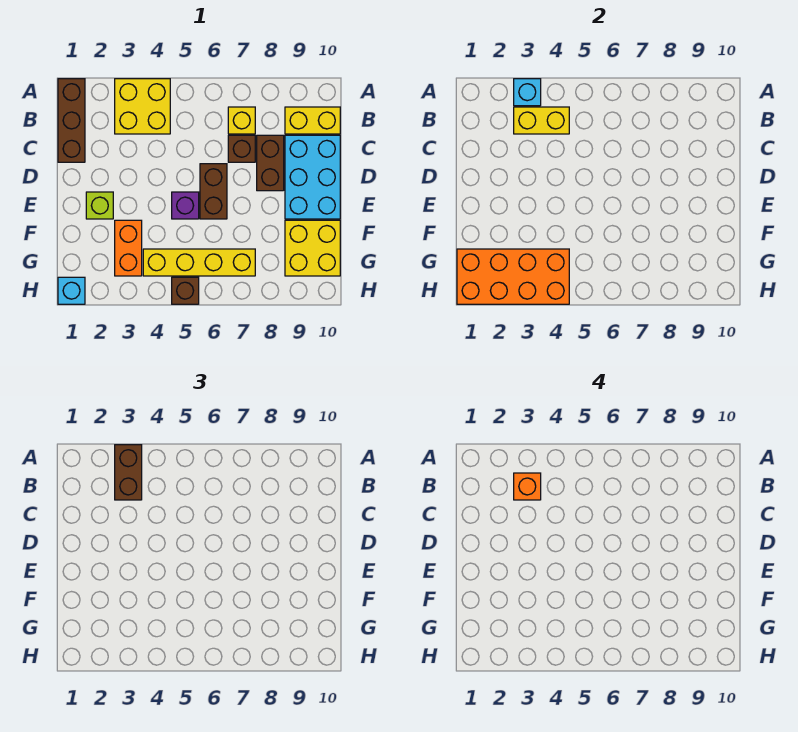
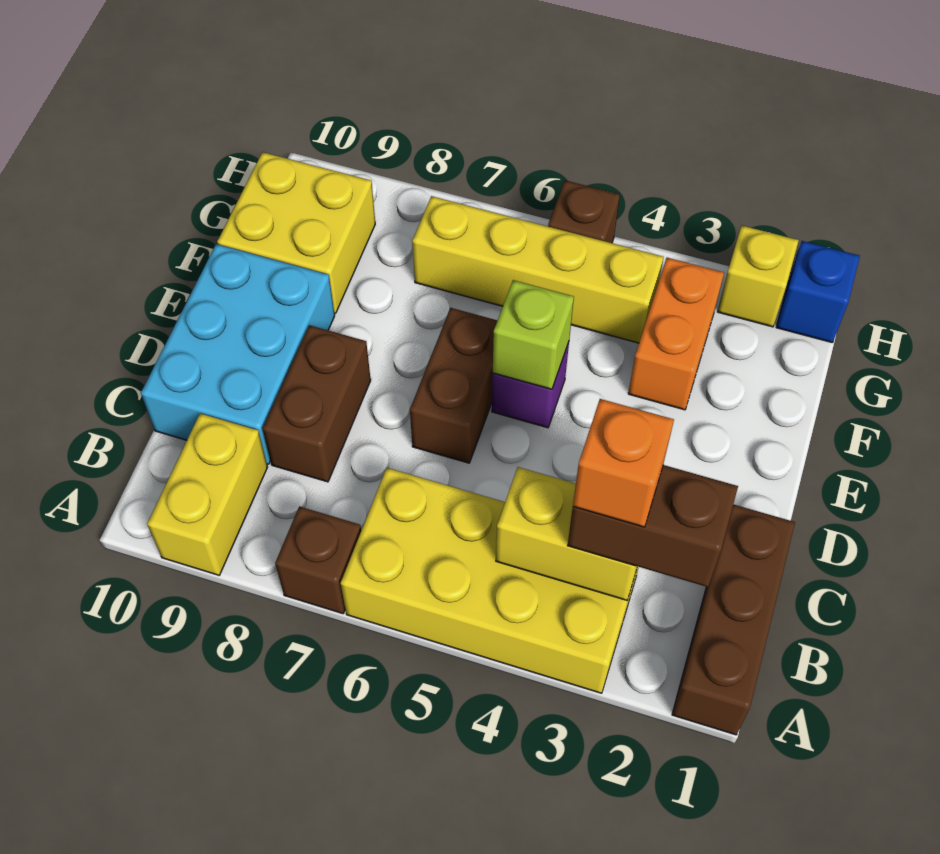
yellow brick A3:B4 level 1 -> yellow brick A3:B6 level 1
cyan brick A3 level 2 -> none
brown brick A3:B3 level 3 -> brown brick B2:B3 level 3
yellow brick B7 level 1 -> yellow brick H2 level 1
yellow brick B9:B10 level 1 -> yellow brick A9:B9 level 1
brown brick C7 level 1 -> brown brick A7 level 1
lime brick E2 level 1 -> lime brick E5 level 2
orange brick G1:H4 level 2 -> none
cyan brick H1 level 1 -> blue brick H1 level 1

